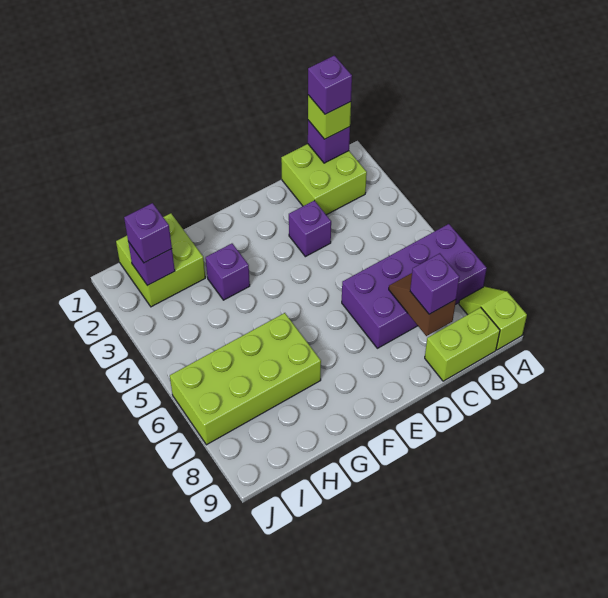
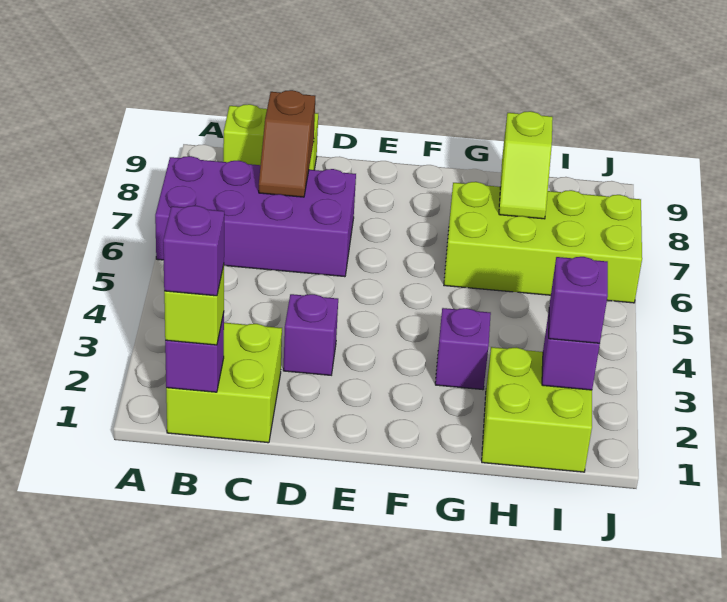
lime slope A8:A9 level 1 top 9 -> lime slope H7:H8 level 2 top 8
purple brick C8 level 3 -> none

